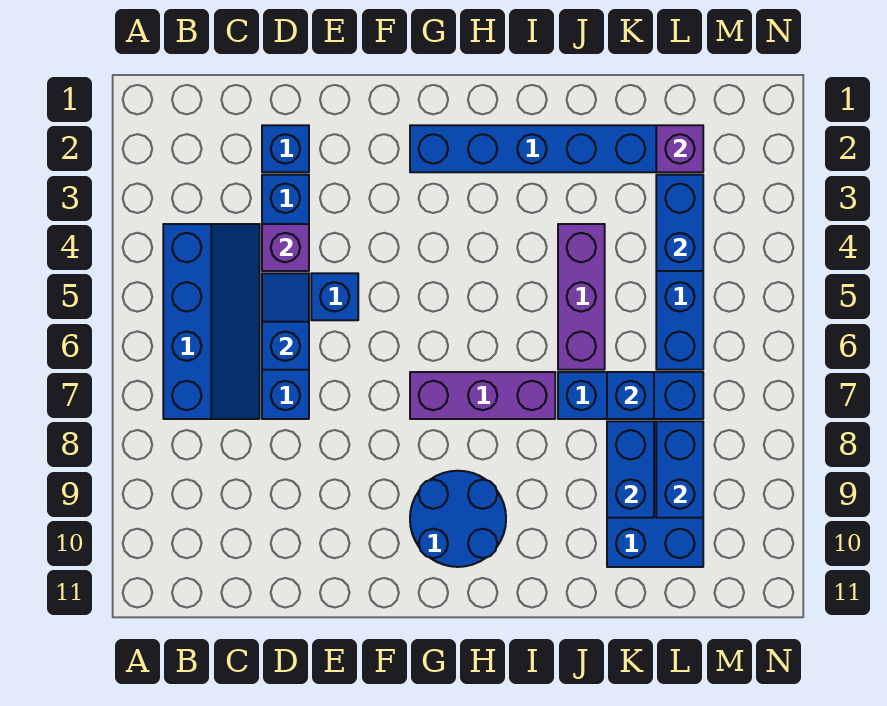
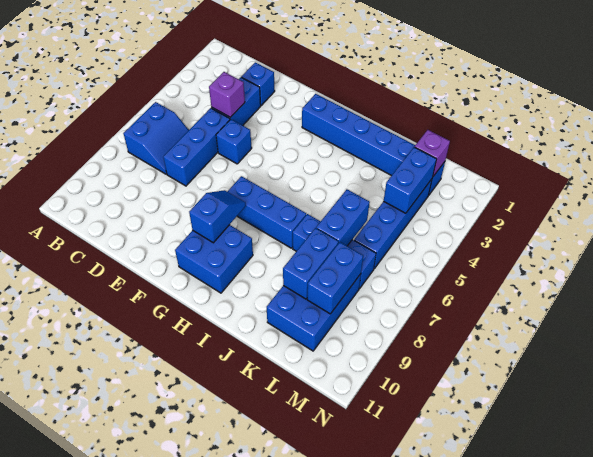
blue slope B4:C7 level 1 top B -> blue slope B6:C7 level 1 top B
blue slope D5:D6 level 2 top 6 -> blue slope G8:G9 level 2 top 9
purple brick G7:I7 level 1 -> blue brick G7:I7 level 1
blue round brick G9:H10 level 1 -> blue brick G9:H10 level 1
purple brick J4:J6 level 1 -> none
blue brick K7 level 2 -> blue brick K6:K7 level 2

